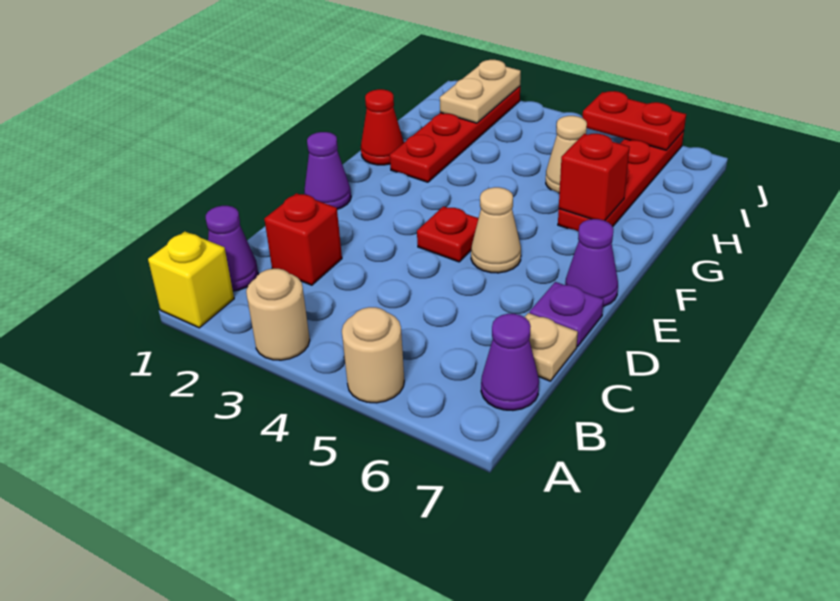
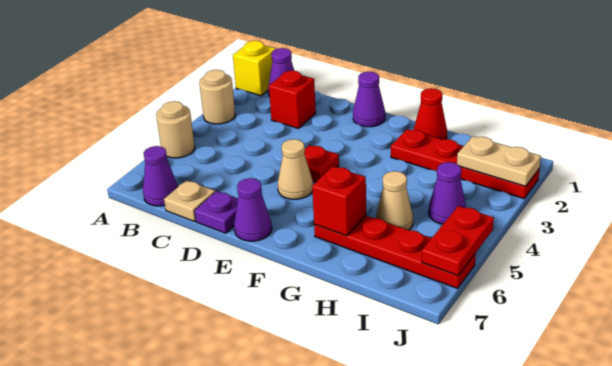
none -> purple cone I4 level 1

